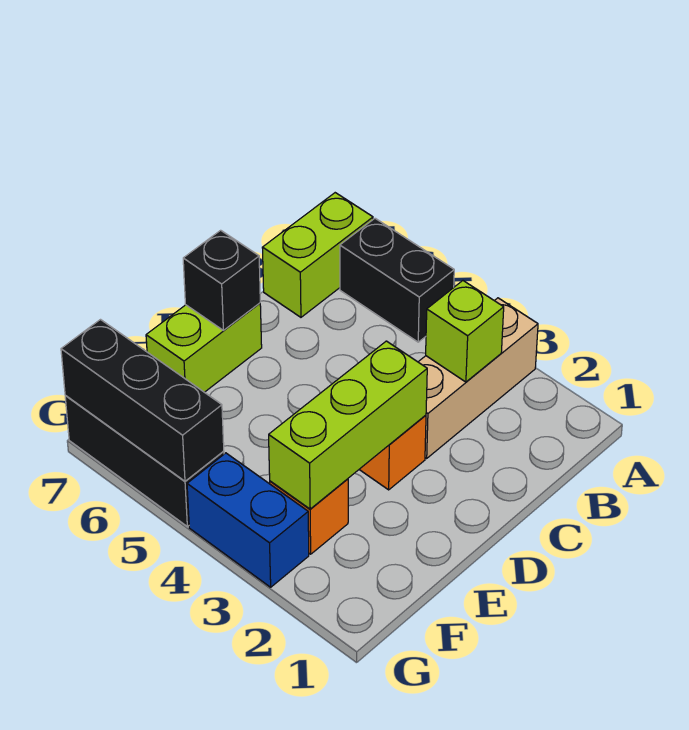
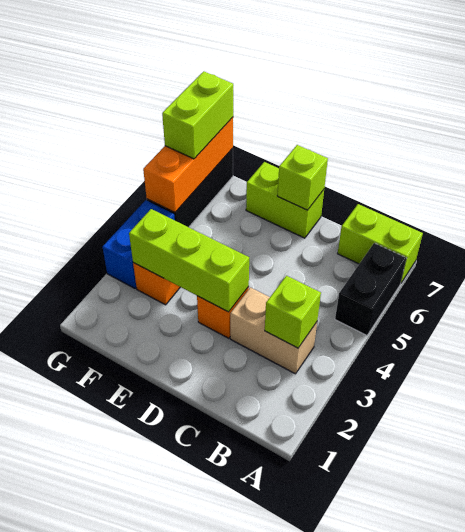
tan brick A3:C3 level 1 -> tan brick B3:C3 level 1
black brick D7 level 2 -> lime brick D7 level 2
black brick G5:G7 level 2 -> orange brick G5:G7 level 2
none -> lime brick G6:G7 level 3

